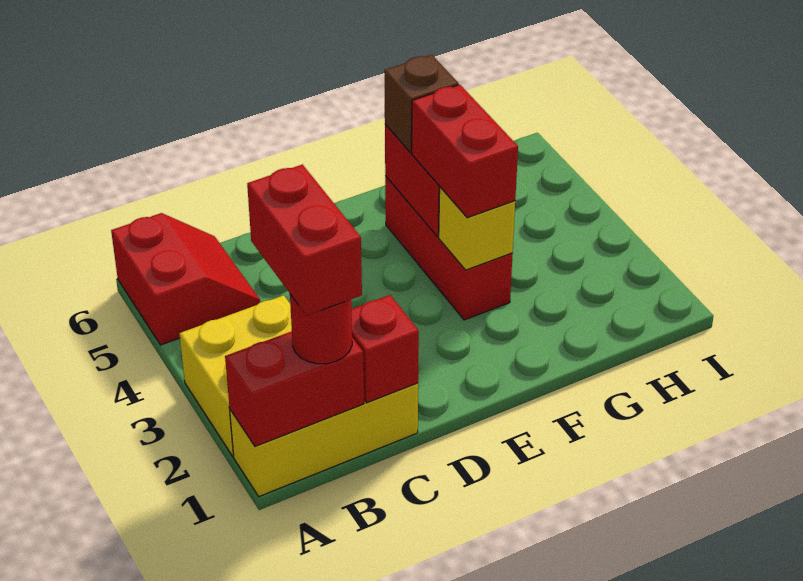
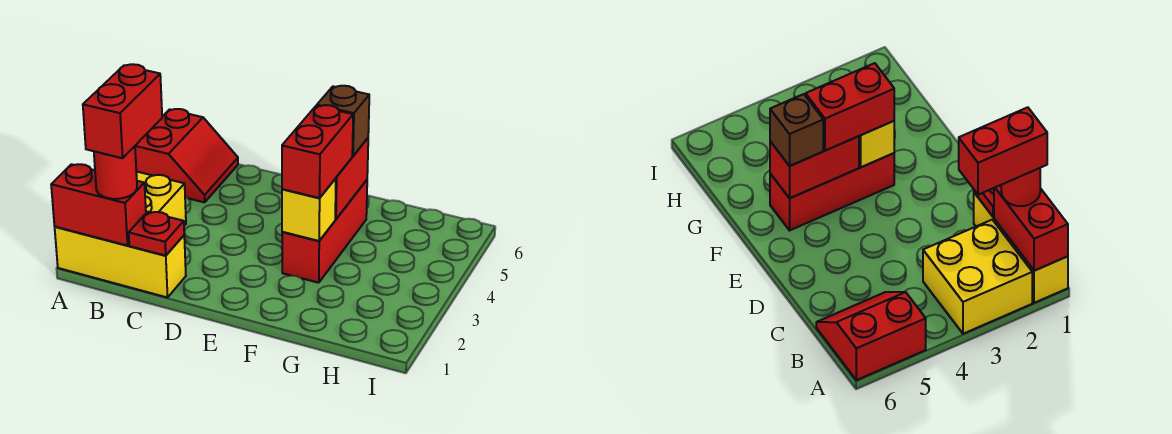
red brick C1 level 2 -> red plate C1 level 2

